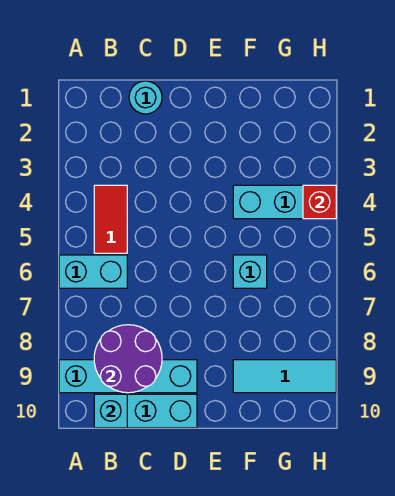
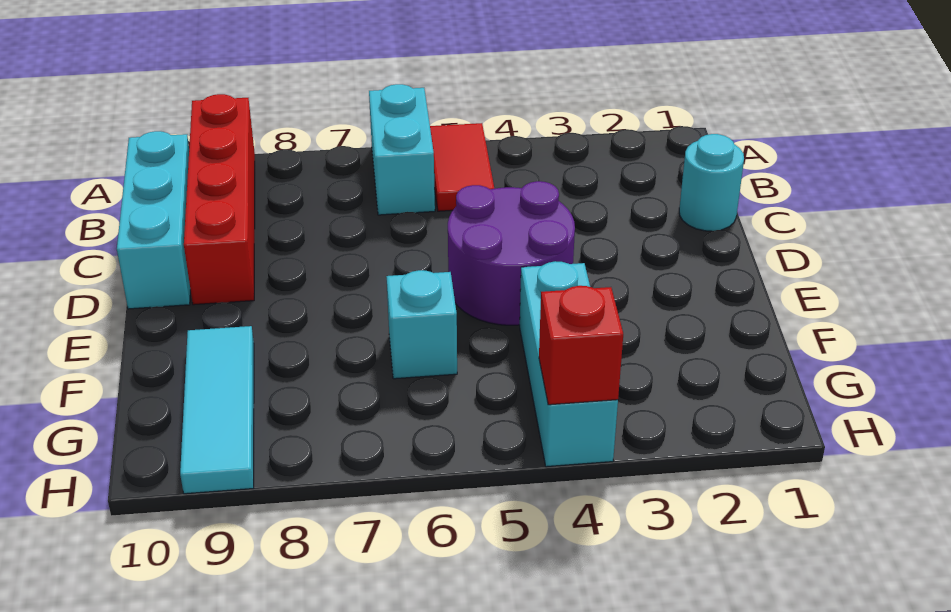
cyan brick A9:D9 level 1 -> red brick A9:D9 level 1
red tile B4:B5 level 1 -> red tile A5:B5 level 1
purple round brick B8:C9 level 2 -> purple round brick D4:E5 level 1
cyan brick B10 level 2 -> none

